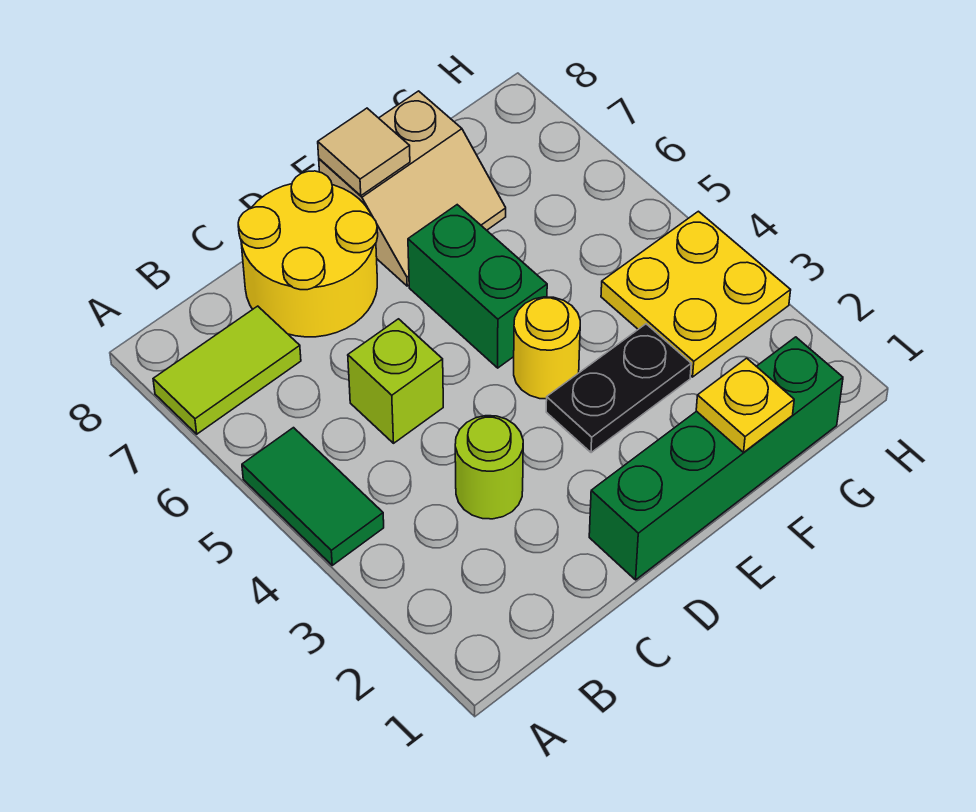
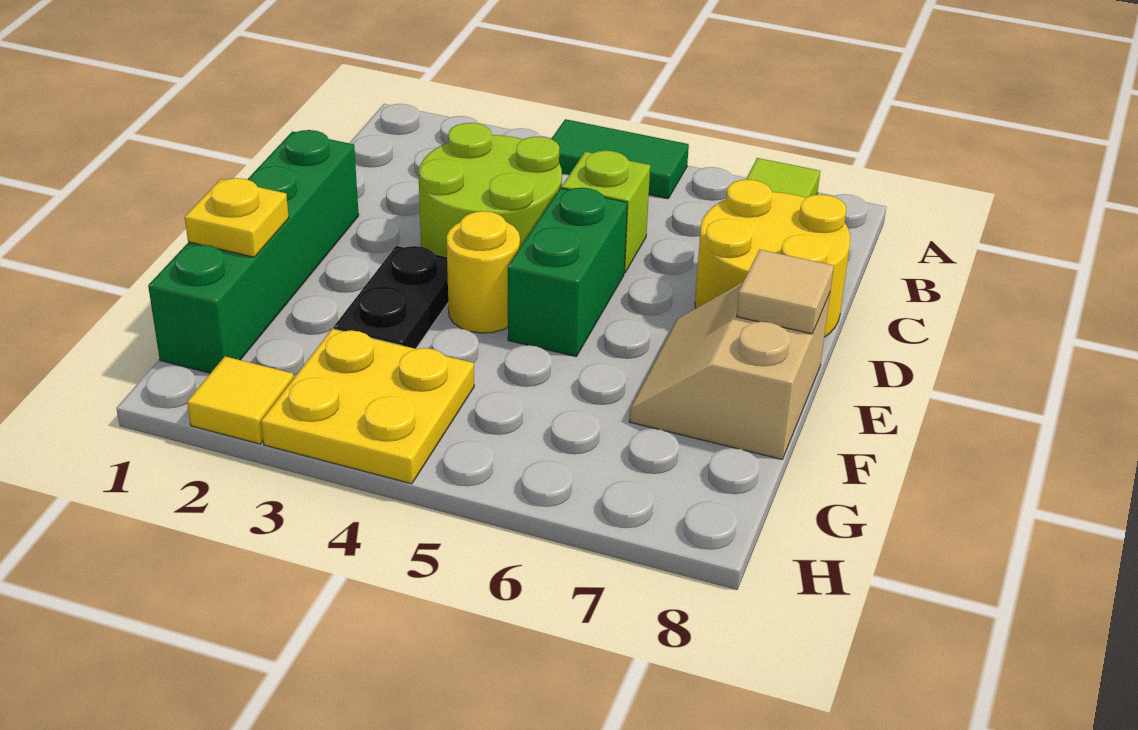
lime round brick C3 level 1 -> lime round brick C3:D4 level 1
green brick E5:E6 level 1 -> green brick D5:E5 level 1
none -> yellow tile H2 level 1

